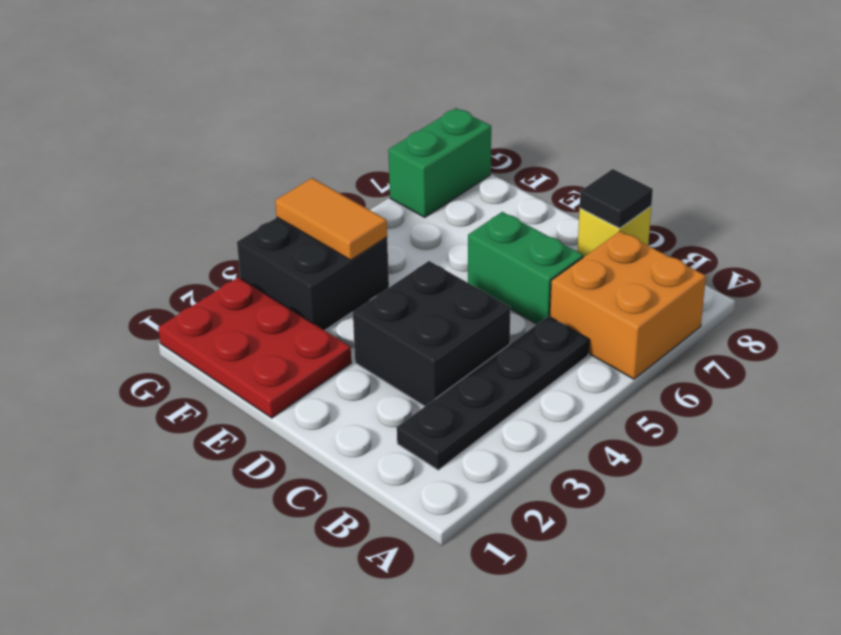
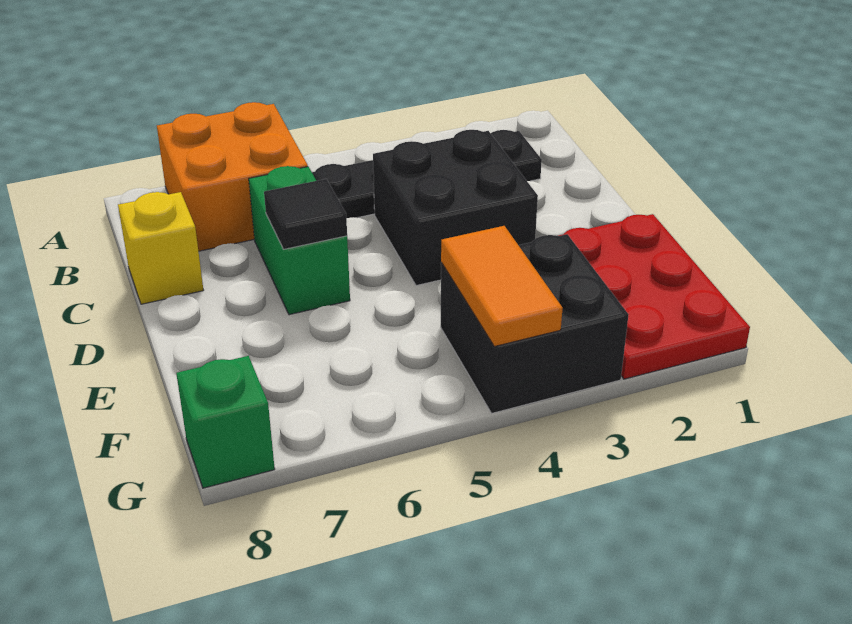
black tile C8 level 2 -> black tile D6 level 2
green brick G7:G8 level 1 -> green brick G8 level 1

